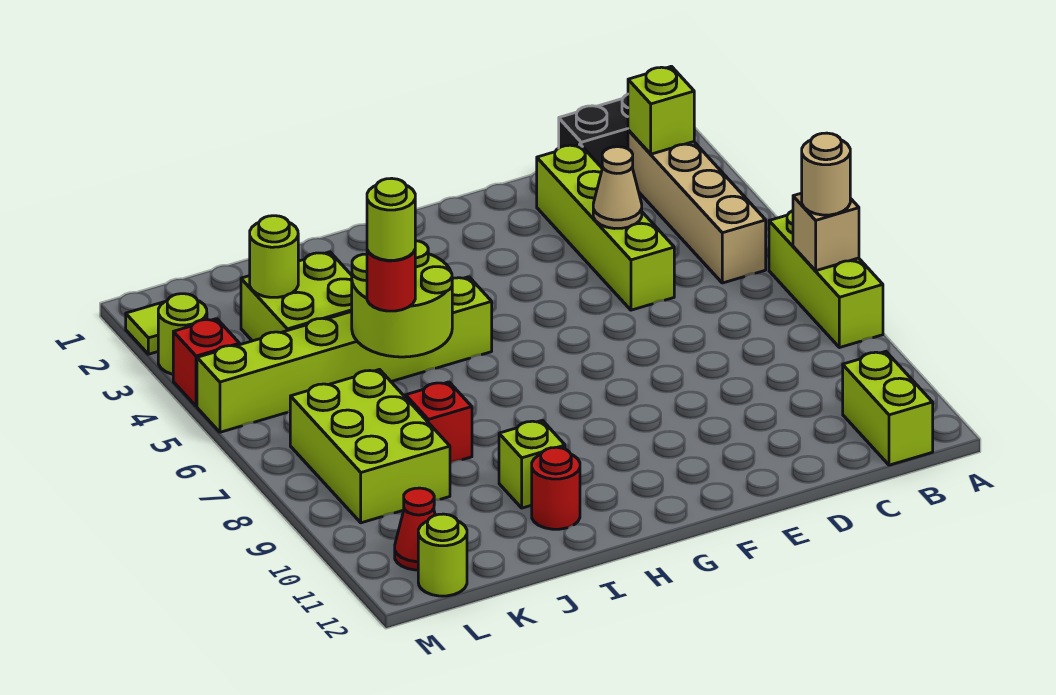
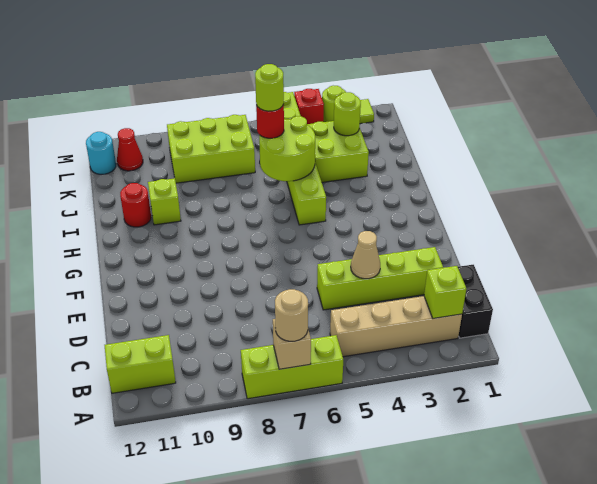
red brick J8 level 1 -> none
lime round brick L12 level 1 -> cyan round brick L12 level 1

